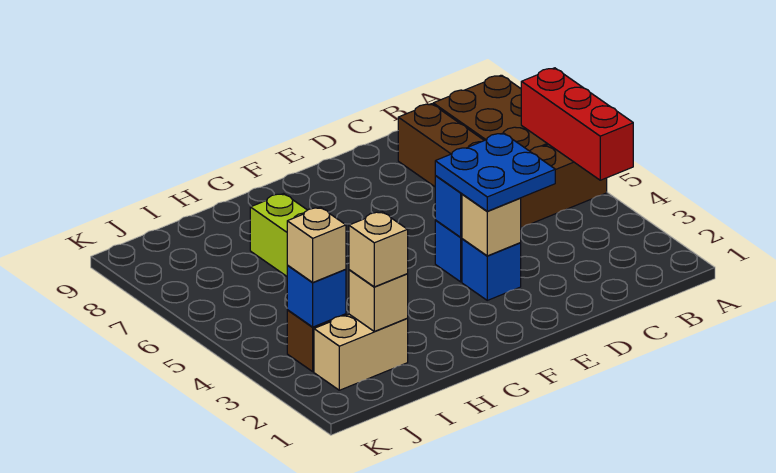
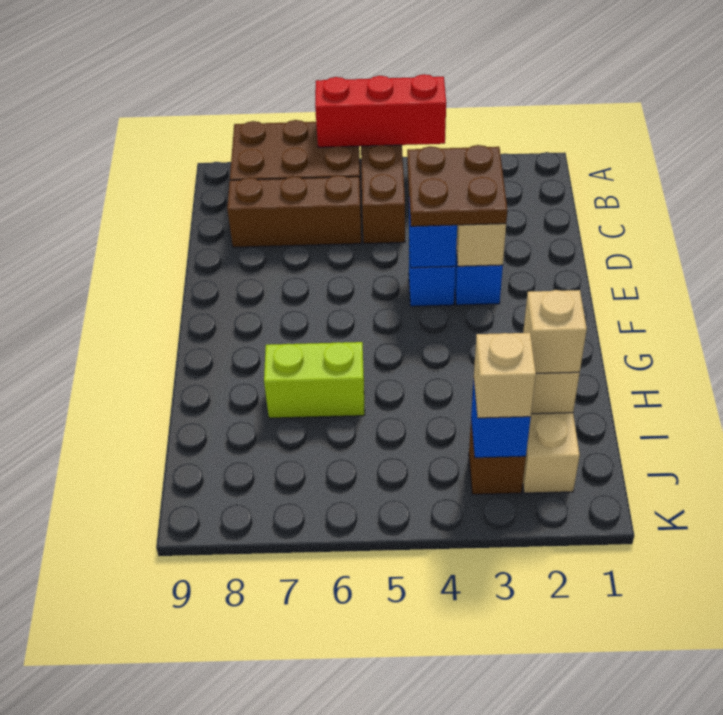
blue plate D3:E4 level 3 -> brown plate D3:E4 level 3

